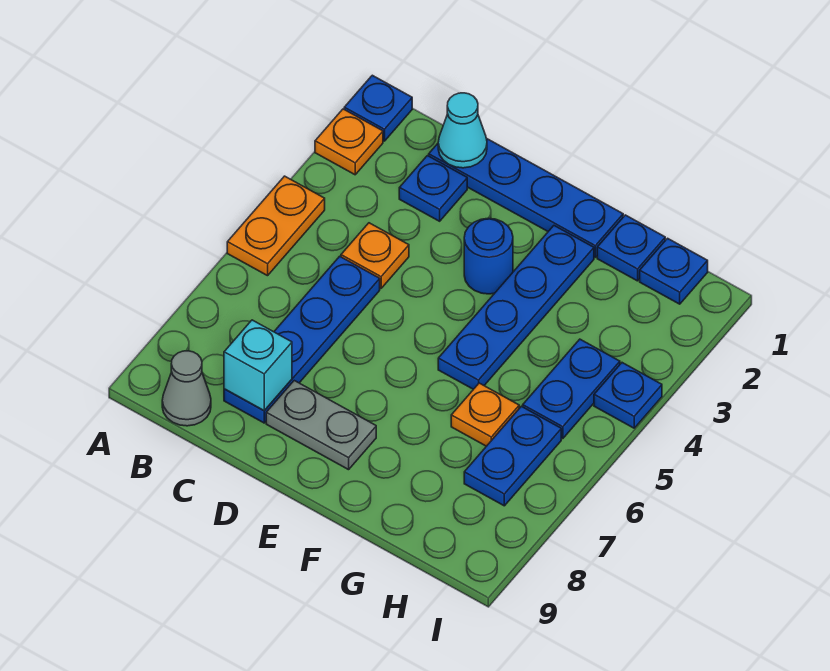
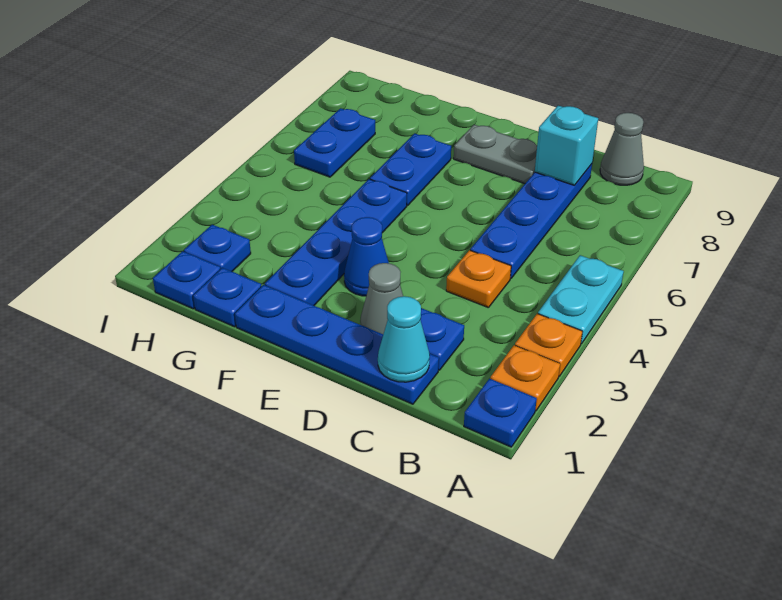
orange plate A4:A5 level 1 -> cyan plate A4:A5 level 1
none -> grey cone D2 level 1
blue round brick E3 level 1 -> blue cone E3 level 1
orange plate G6 level 1 -> orange plate A3 level 1
blue plate H4:H5 level 1 -> blue plate F6:F7 level 1
blue plate I4 level 1 -> blue plate H2 level 1

